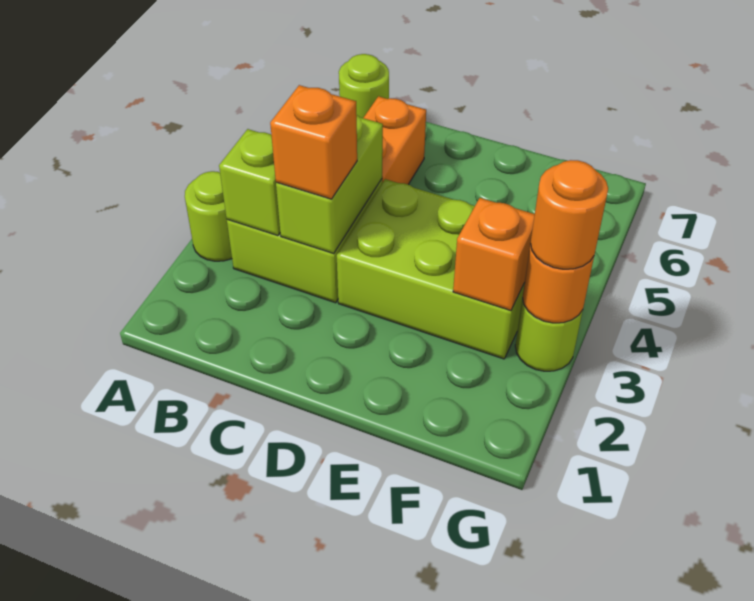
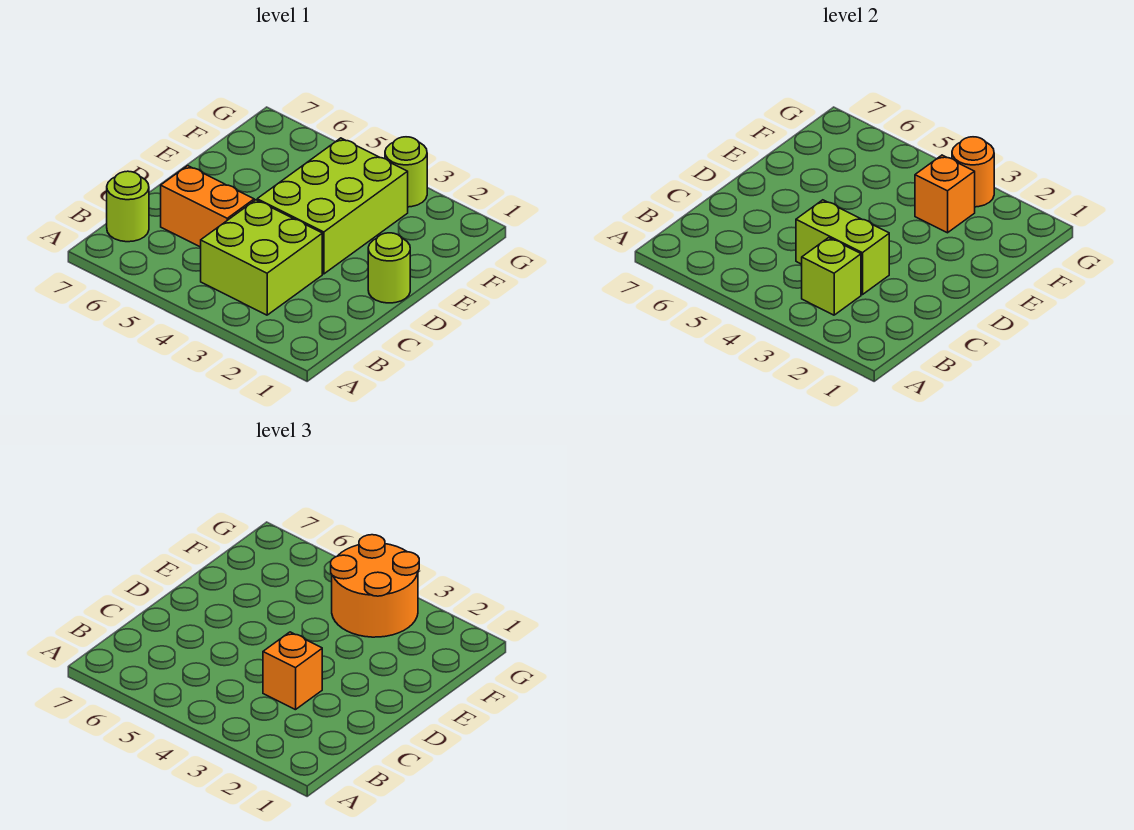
lime round brick A3 level 1 -> lime round brick D1 level 1
orange round brick G3 level 3 -> orange round brick F3:G4 level 3

